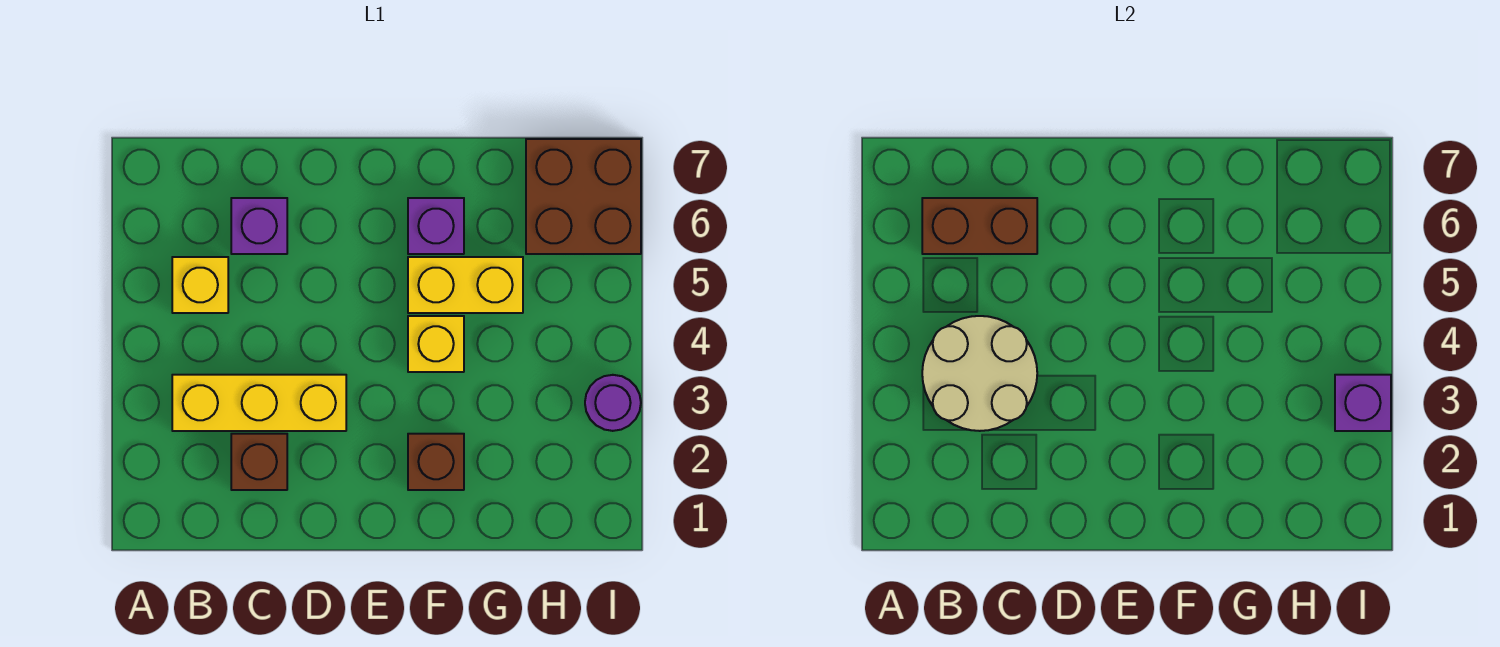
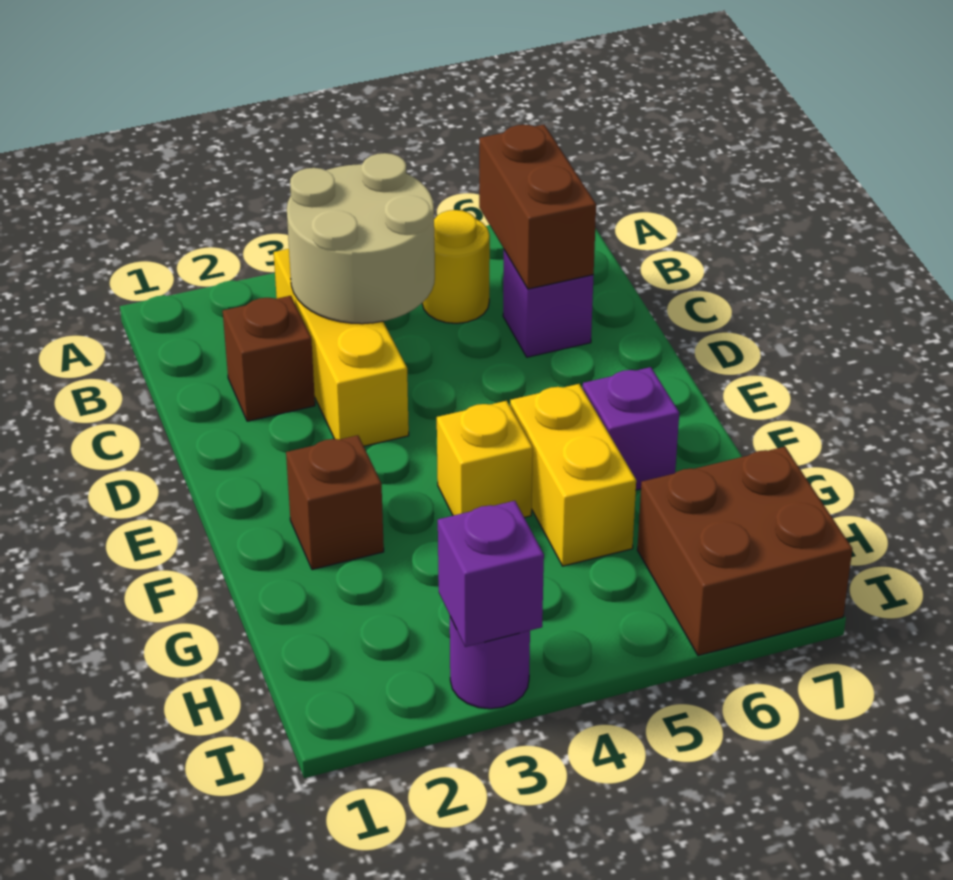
yellow brick B5 level 1 -> yellow round brick B5 level 1

